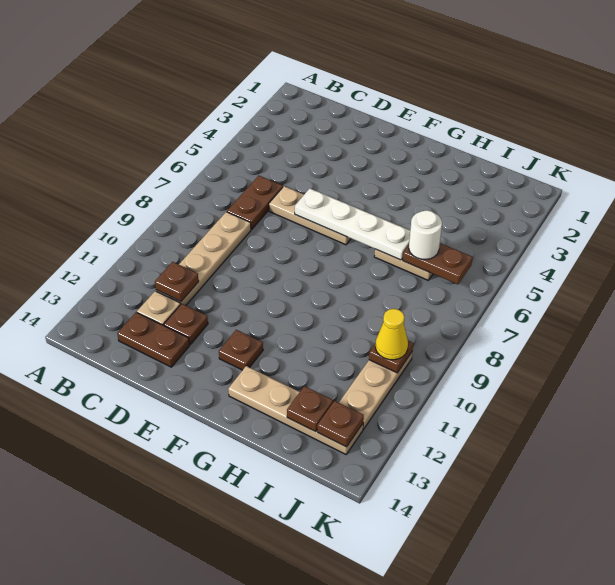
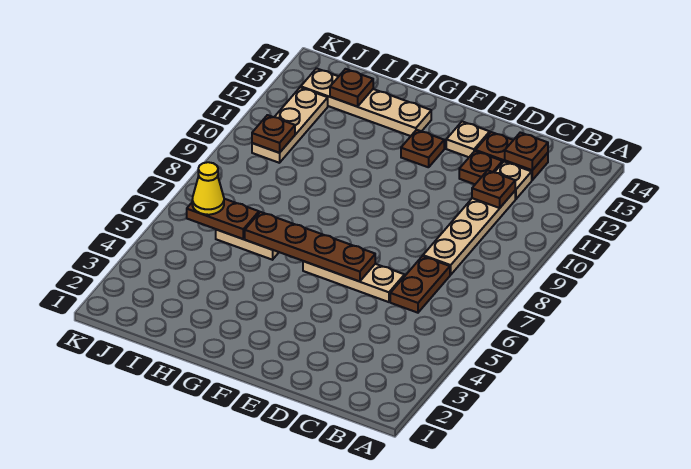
white plate E6:H6 level 2 -> brown plate E6:H6 level 2
none -> tan plate E13 level 1
white round brick I6 level 3 -> none
yellow cone J10 level 3 -> yellow cone J6 level 3
brown plate J13 level 2 -> brown plate C13 level 2

